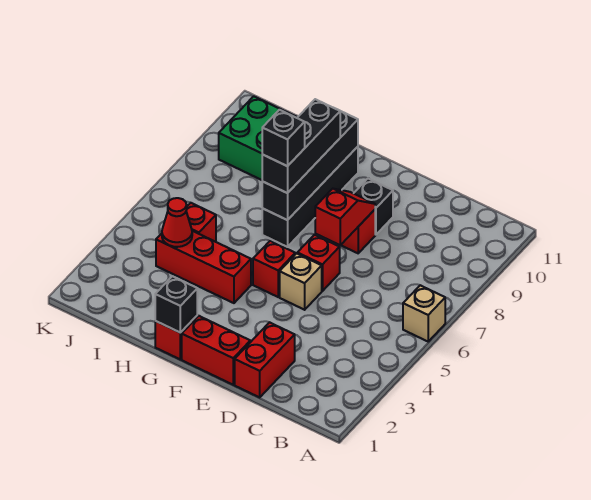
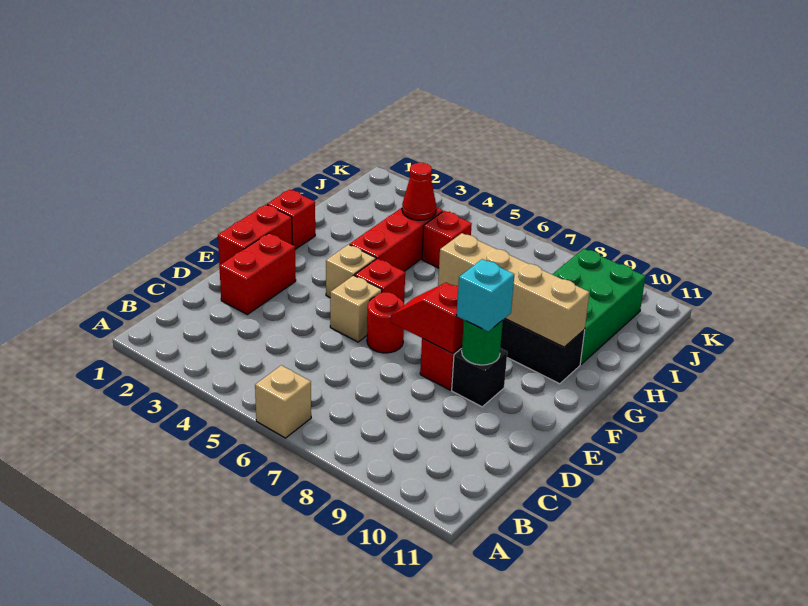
red brick D1:D2 level 1 -> red brick D2:E2 level 1
red brick E6 level 1 -> red round brick E6 level 1
red slope E7:E8 level 2 top 7 -> red slope E7:E8 level 2 top 8
none -> green round brick E9 level 2
none -> cyan brick E9 level 3
none -> tan brick F4 level 1
black brick G1 level 2 -> none
black brick G7:G10 level 2 -> tan brick G7:G10 level 2
black brick G7:G9 level 3 -> none
black brick G7 level 4 -> none

